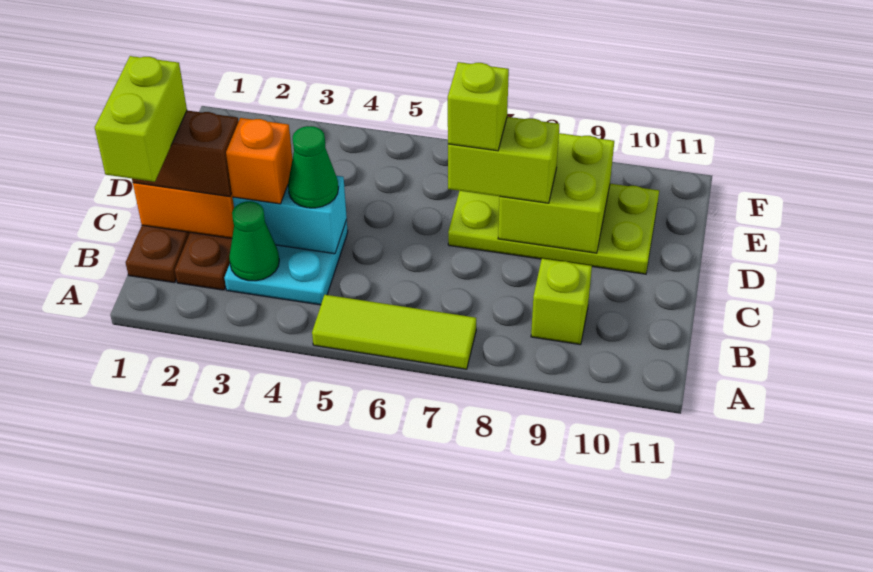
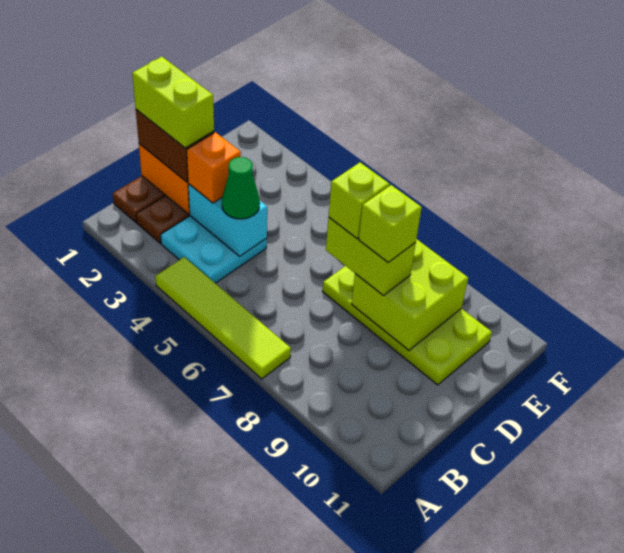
lime tile A5:A7 level 1 -> lime tile A4:A7 level 1
lime brick B1:C1 level 4 -> lime brick C1:C2 level 4
green cone B3 level 2 -> none
lime brick B9 level 1 -> lime brick D8 level 4

